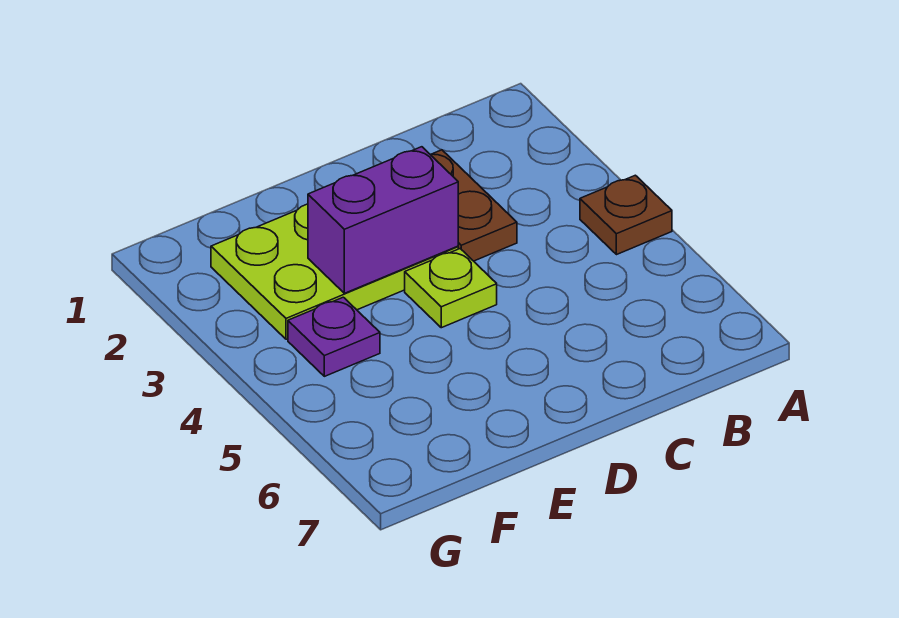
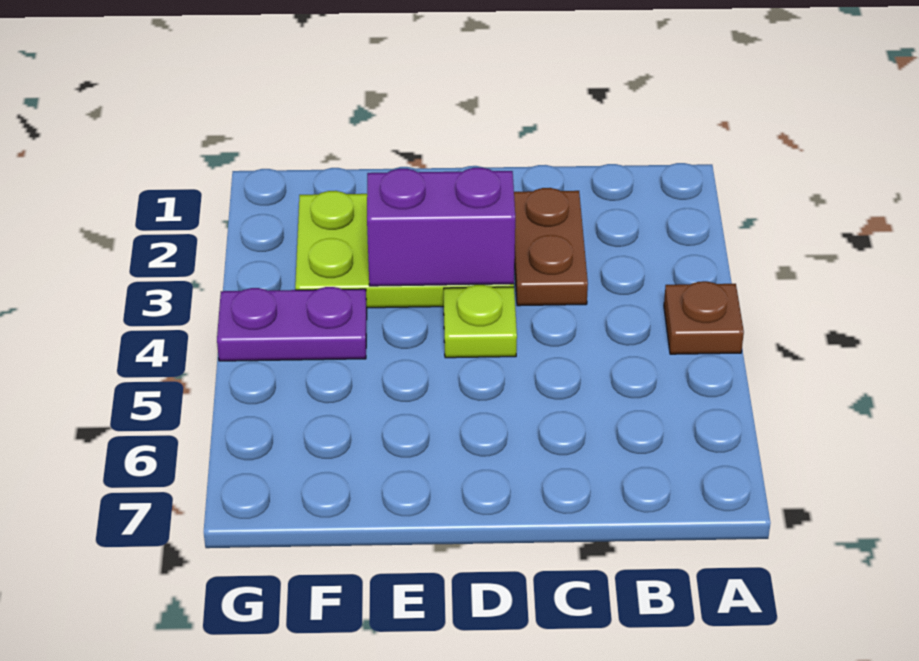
purple plate F4 level 1 -> purple plate F4:G4 level 1

